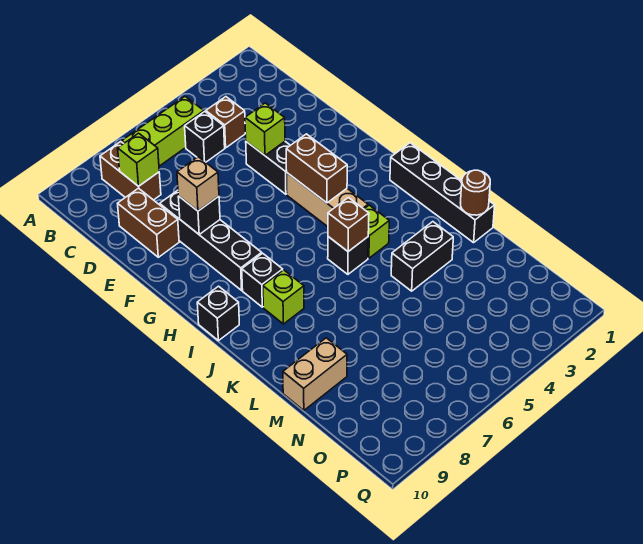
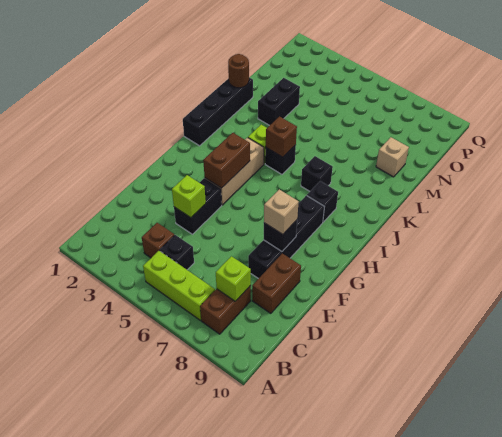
black brick I10 level 1 -> black brick J7 level 1
lime brick J8 level 1 -> none
black brick L3:L4 level 1 -> black brick L3:M3 level 1
tan brick M9:M10 level 1 -> tan brick M9 level 1

